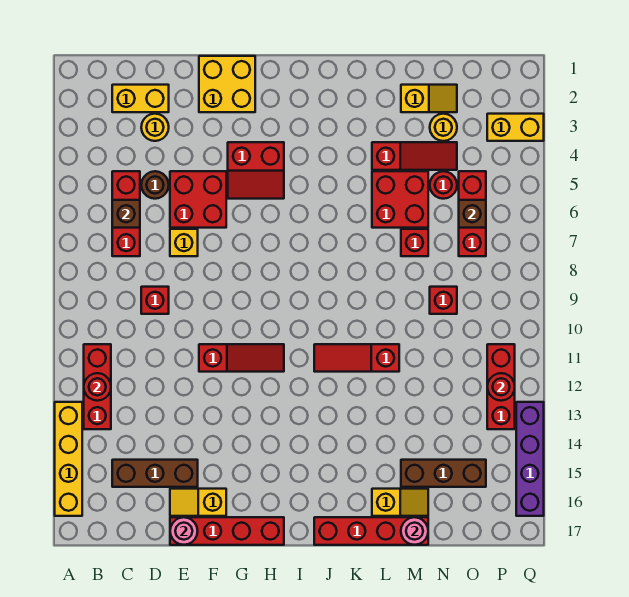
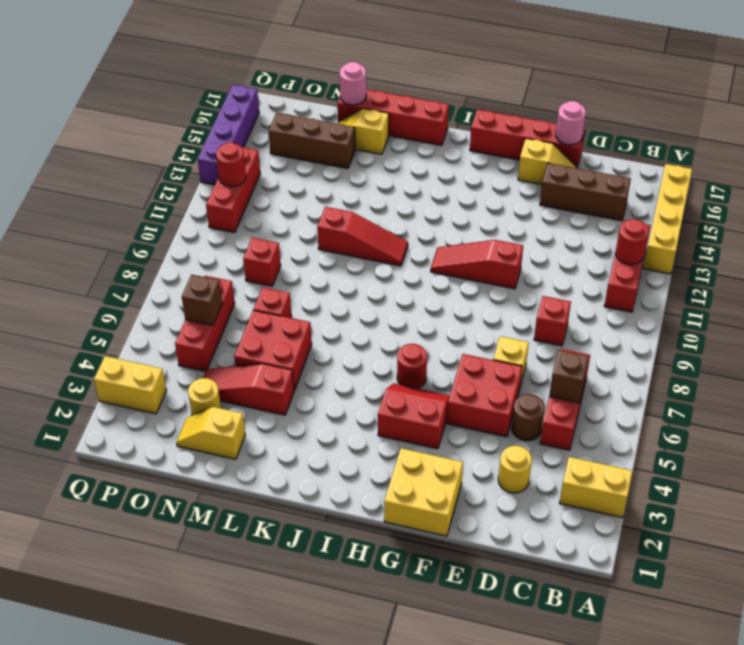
yellow brick C2:D2 level 1 -> yellow brick A3:B3 level 1
red round brick N5 level 1 -> red round brick H6 level 1

